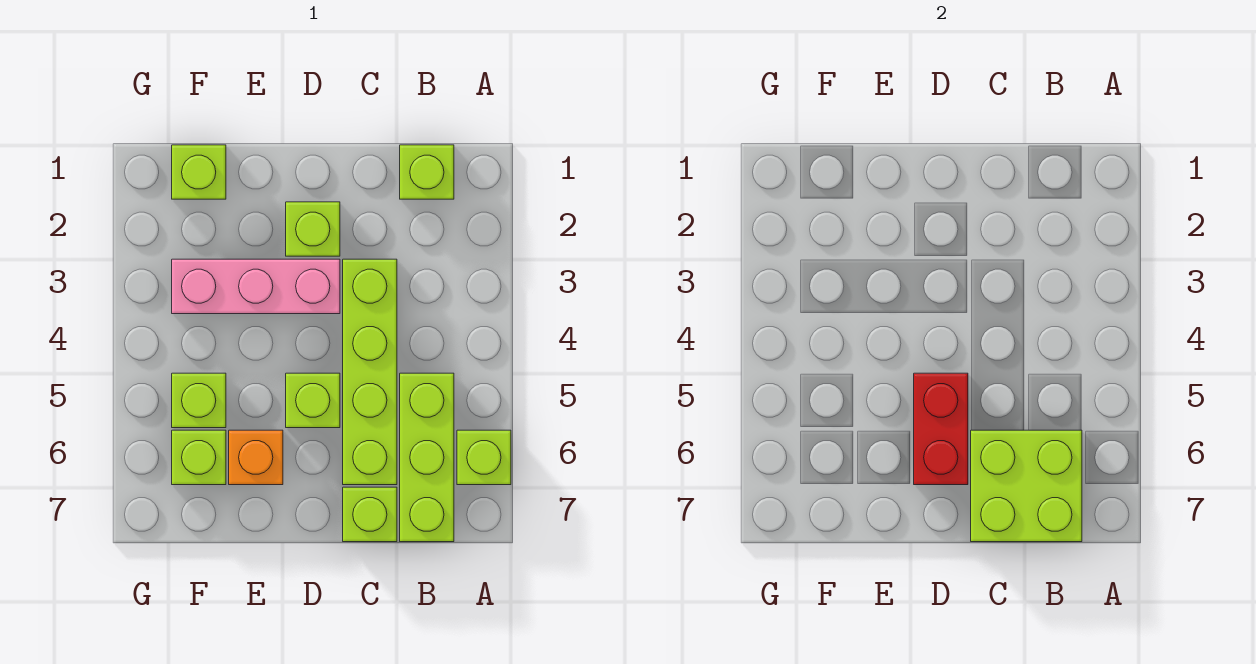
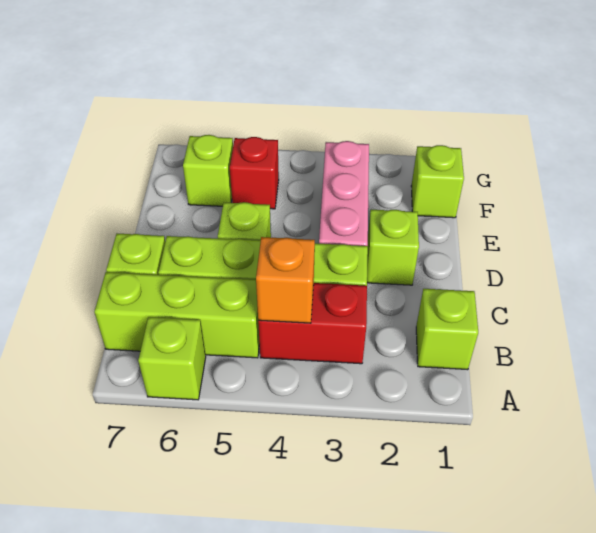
lime brick B6:C7 level 2 -> none
red brick D5:D6 level 2 -> red brick B3:B4 level 1
orange brick E6 level 1 -> orange brick B4 level 2
lime brick F5 level 1 -> red brick F5 level 1

